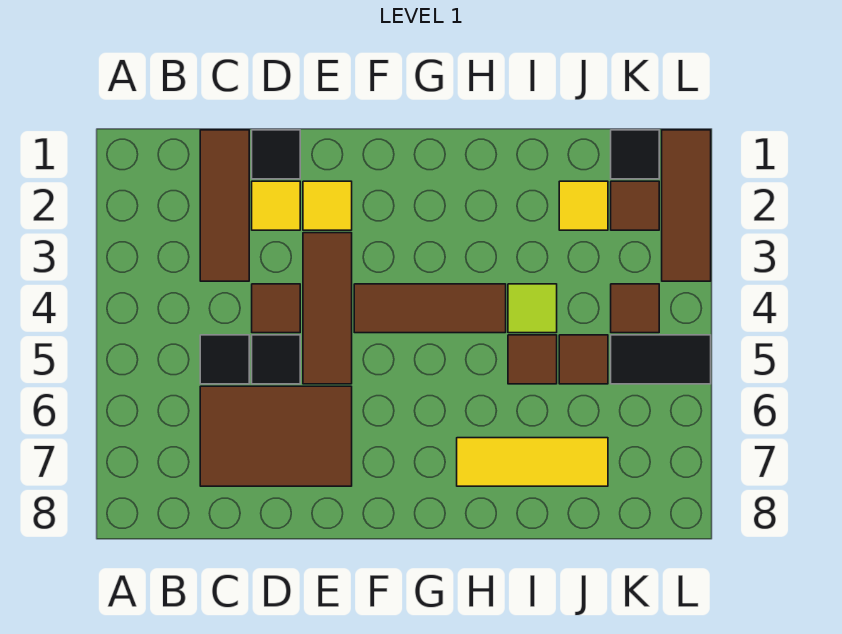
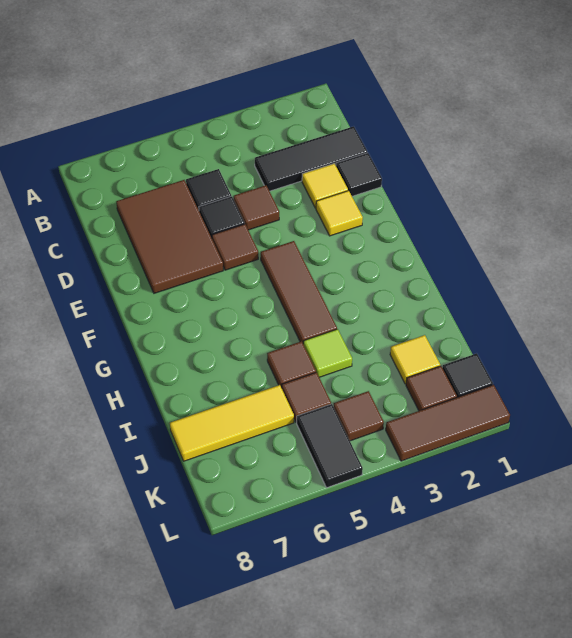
brown tile C1:C3 level 1 -> black tile C1:C3 level 1
brown tile E3:E5 level 1 -> brown tile E5 level 1
yellow tile H7:J7 level 1 -> yellow tile J6:J8 level 1

